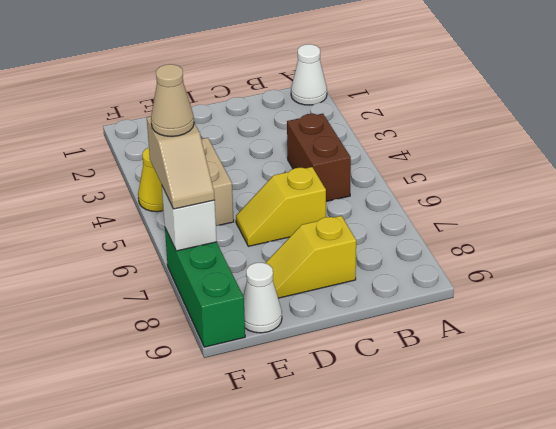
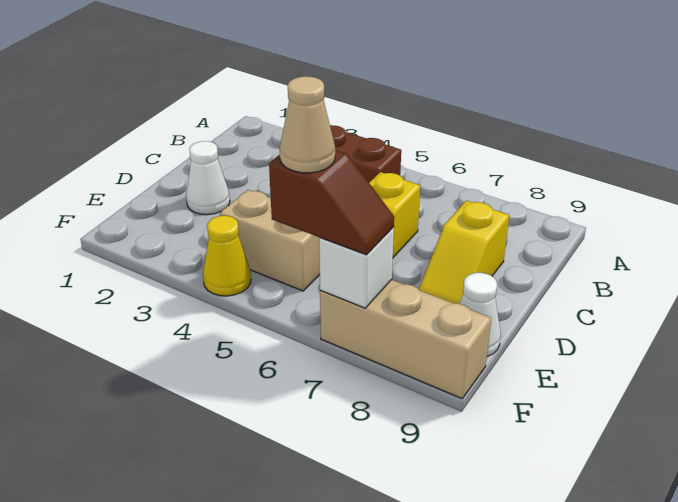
white cone A1 level 1 -> white cone D2 level 1
tan slope F6:F7 level 3 top 6 -> brown slope F6:F7 level 3 top 6
green brick F7:F9 level 1 -> tan brick F7:F9 level 1

